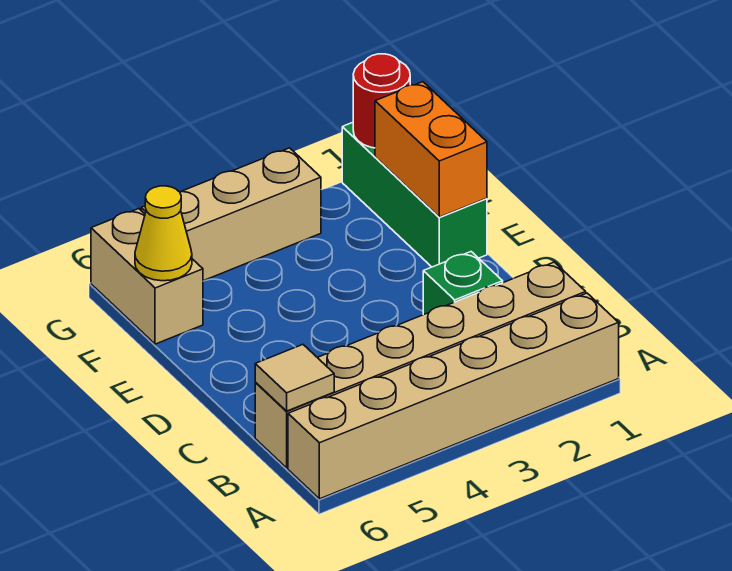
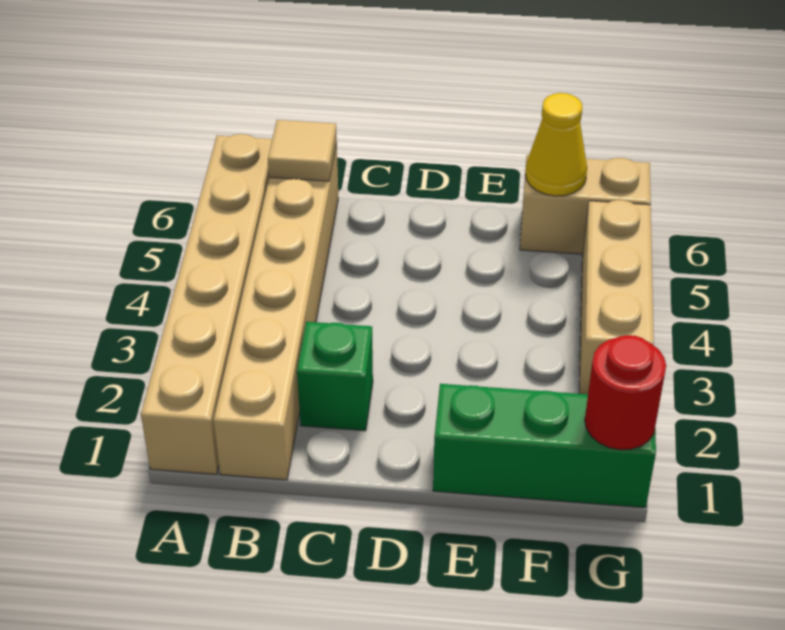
orange brick E1:F1 level 2 -> none

